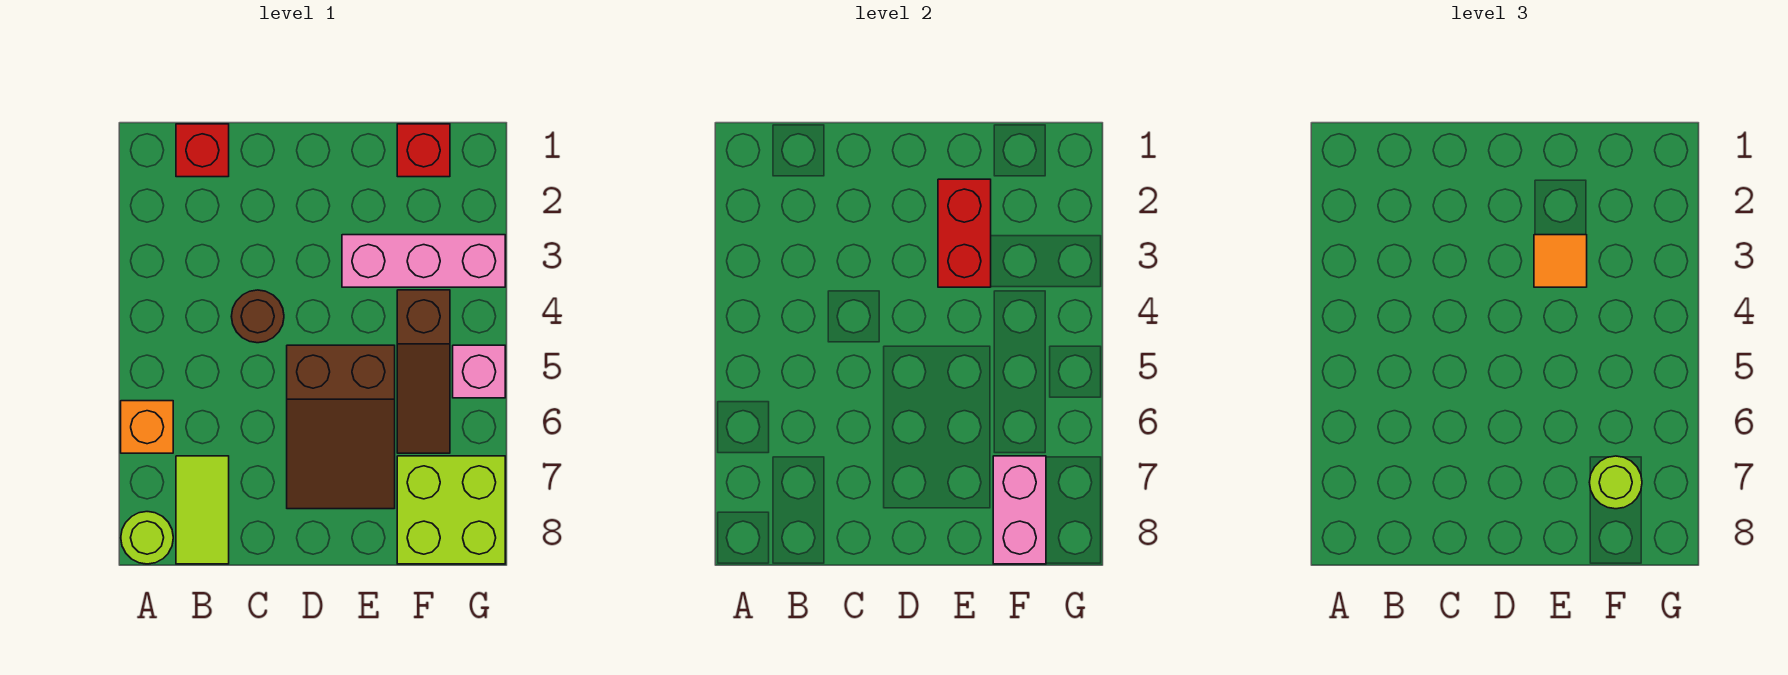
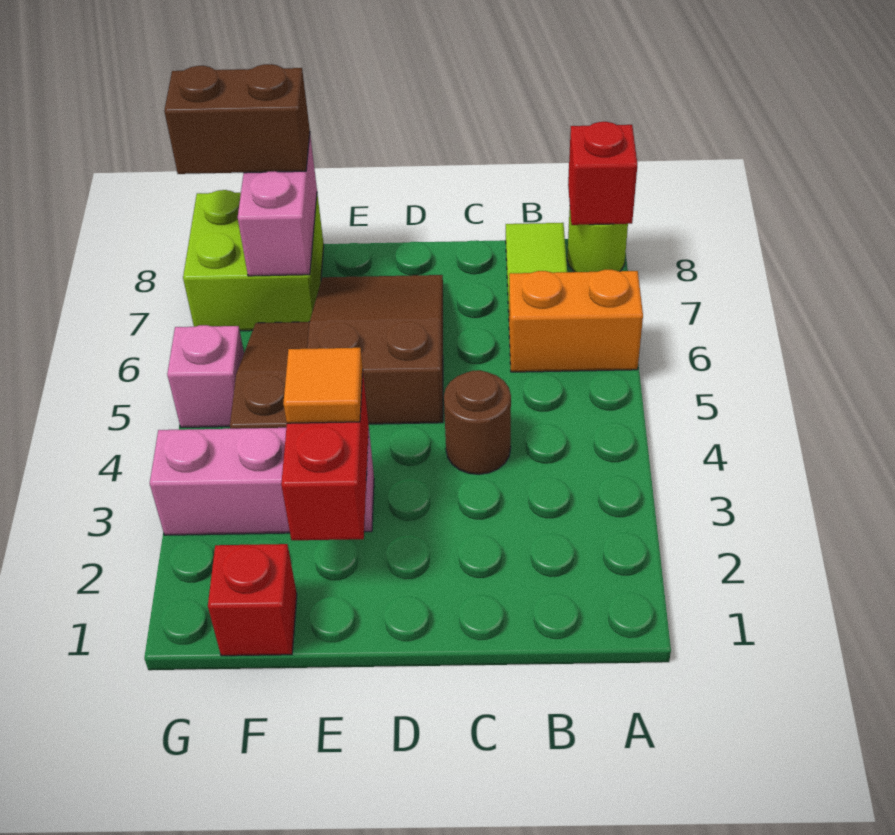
orange brick A6 level 1 -> orange brick A6:B6 level 1
red brick B1 level 1 -> red brick A8 level 2
lime round brick F7 level 3 -> none
none -> brown brick F8:G8 level 3

